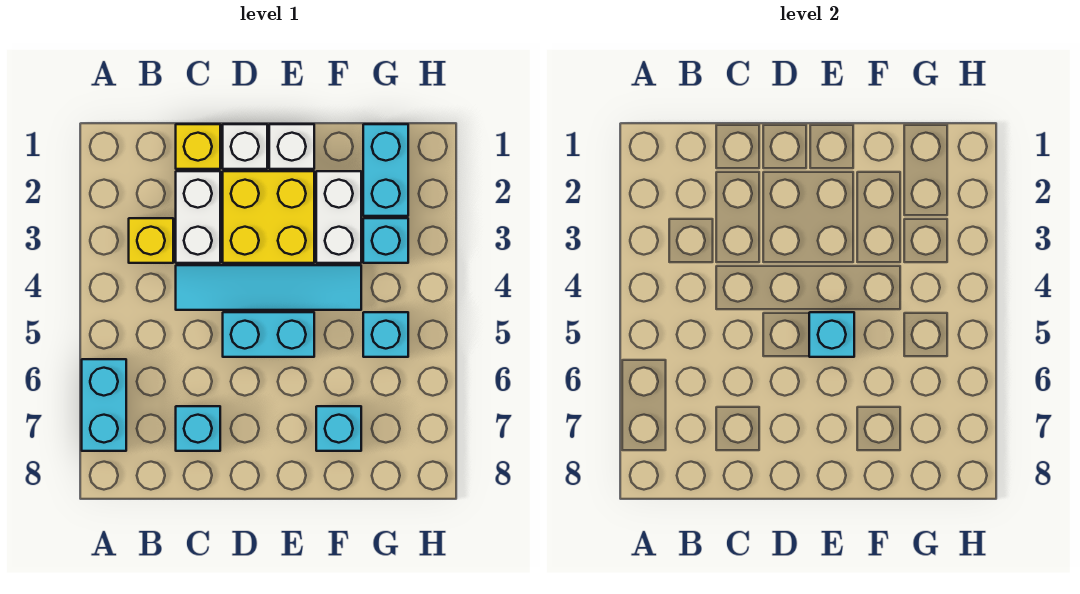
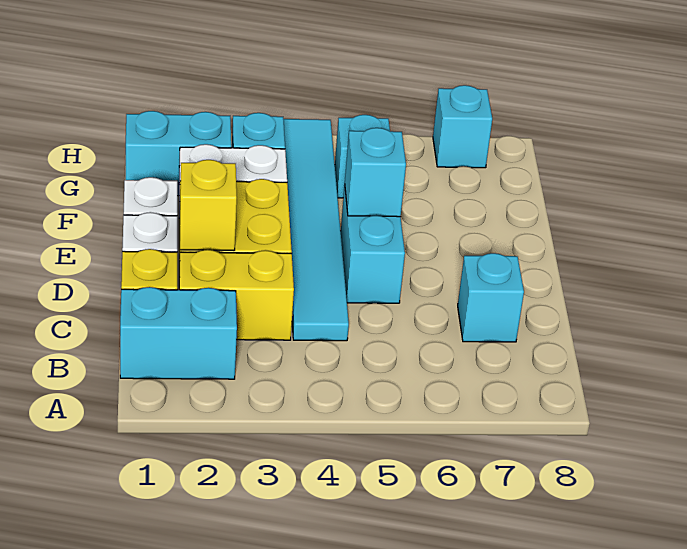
cyan brick A6:A7 level 1 -> cyan brick B1:B2 level 1
yellow brick B3 level 1 -> yellow brick D2 level 2
white brick C2:C3 level 1 -> yellow brick C2:C3 level 1
cyan tile C4:F4 level 1 -> cyan tile C4:H4 level 1
cyan brick F7 level 1 -> cyan brick H7 level 1

